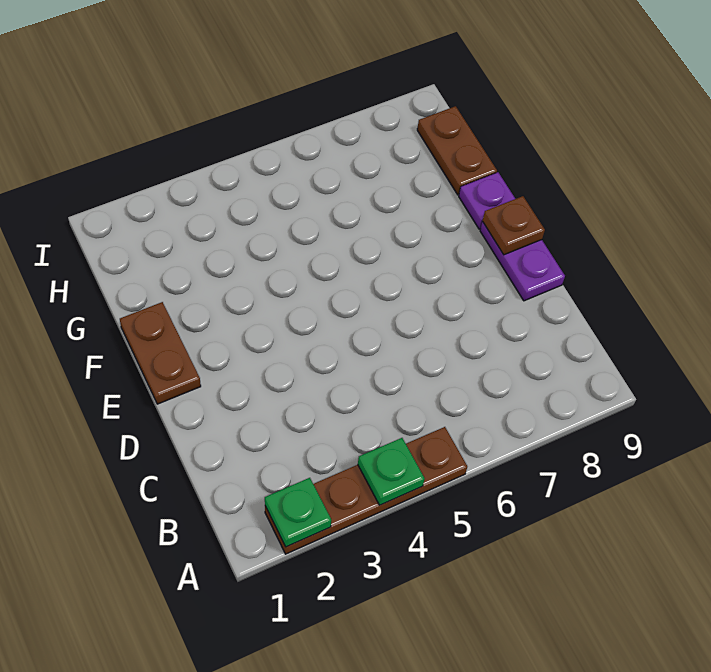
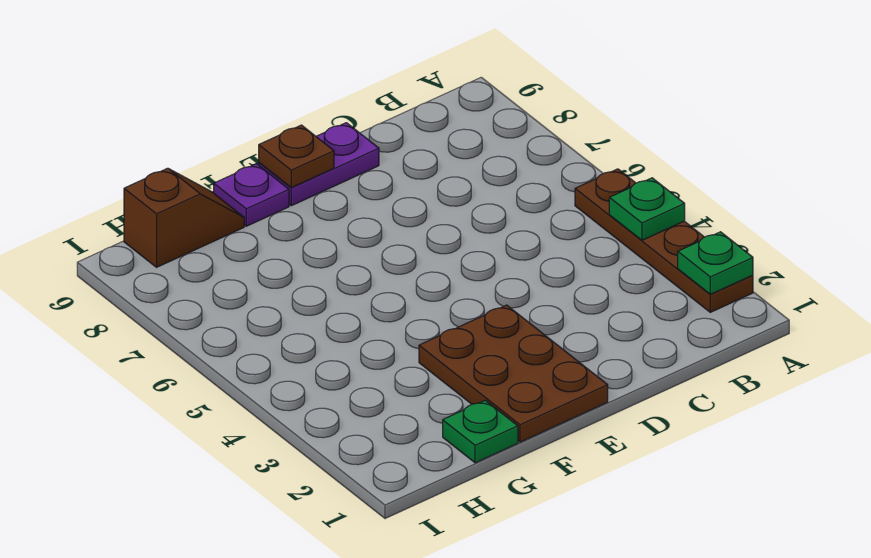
brown plate E1:F1 level 1 -> brown plate E1:F3 level 1
none -> green plate G1 level 1
brown plate G9:H9 level 1 -> brown slope G9:H9 level 1 top H

